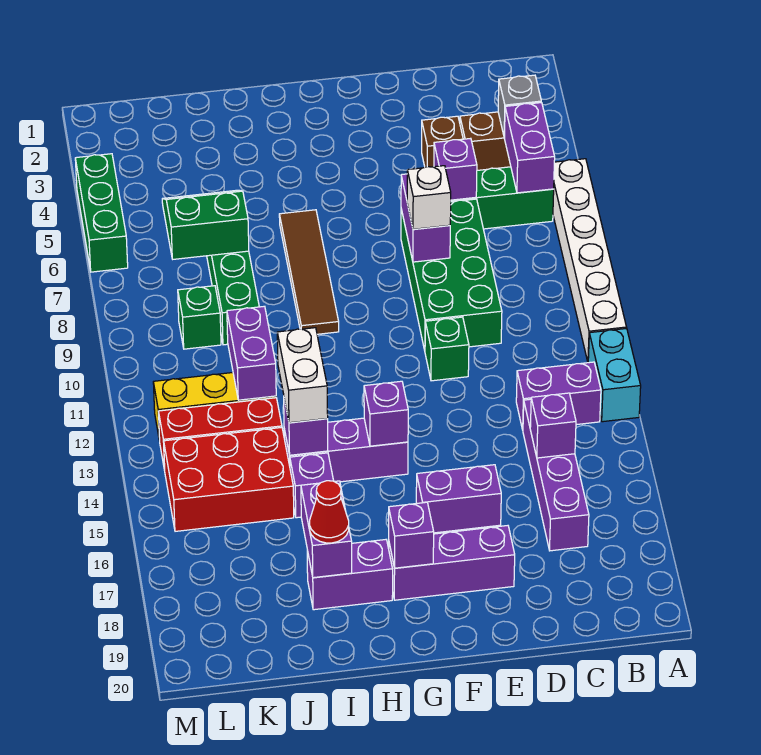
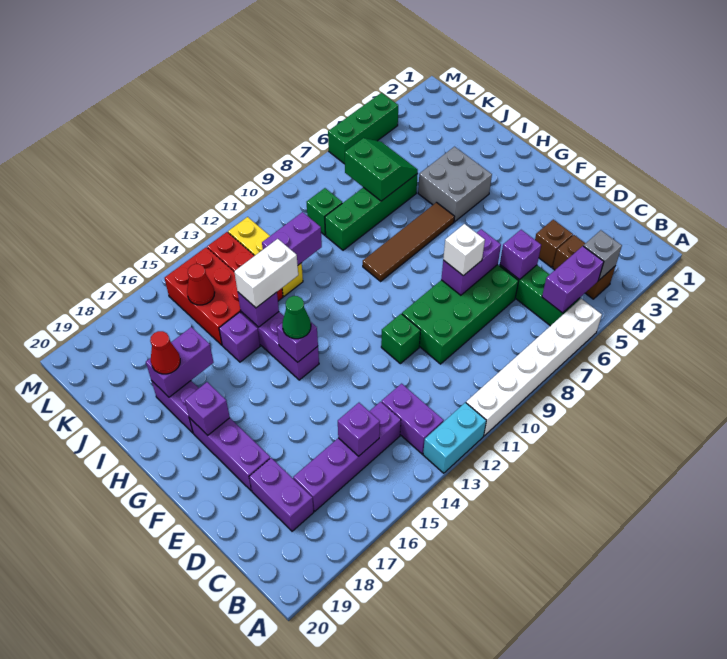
purple brick E16:F16 level 1 -> purple brick C18:D18 level 1
none -> green cone G14 level 3
none -> grey brick H4:I5 level 1
none -> red cone K15 level 2

